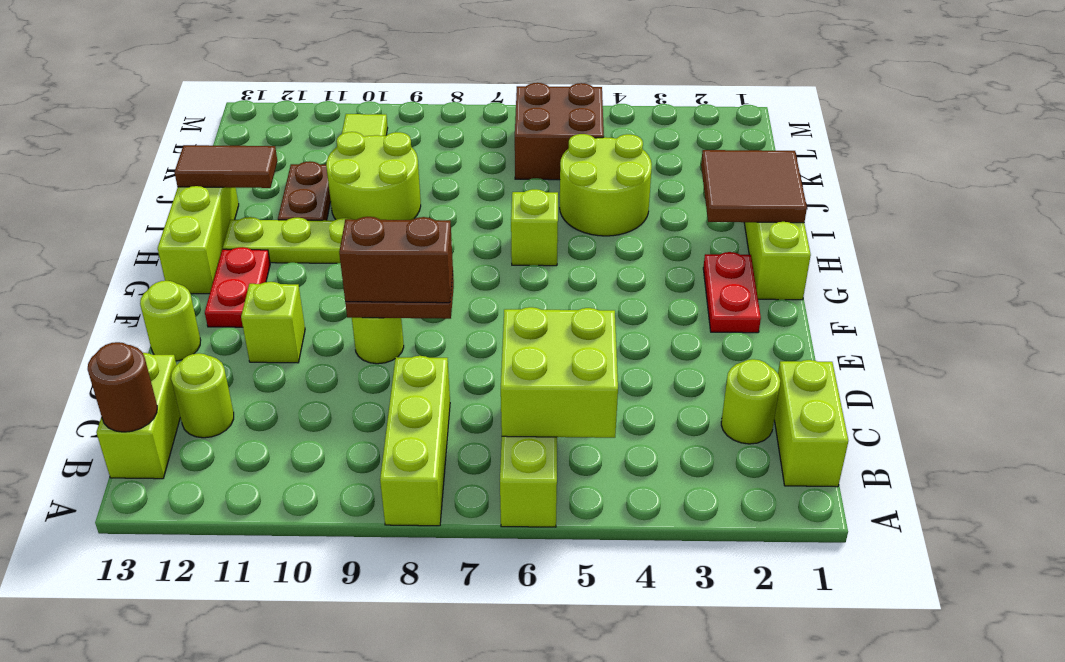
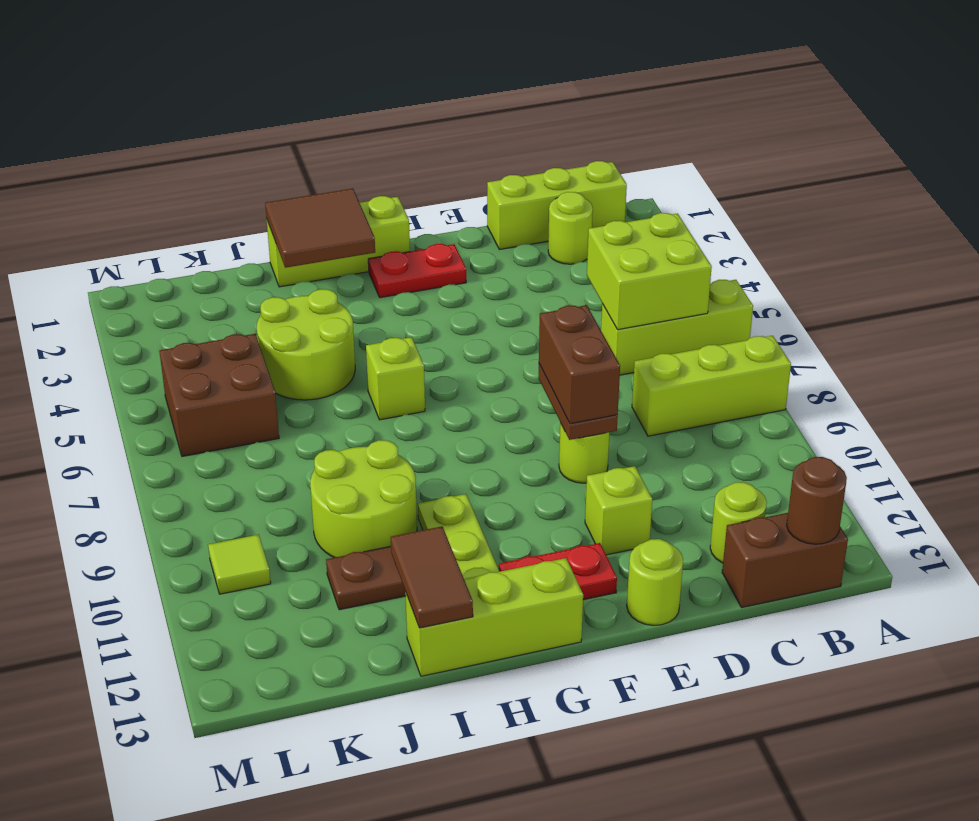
lime brick B1:C1 level 1 -> lime brick B1:D1 level 1
lime brick B13:C13 level 1 -> brown brick B13:C13 level 1

